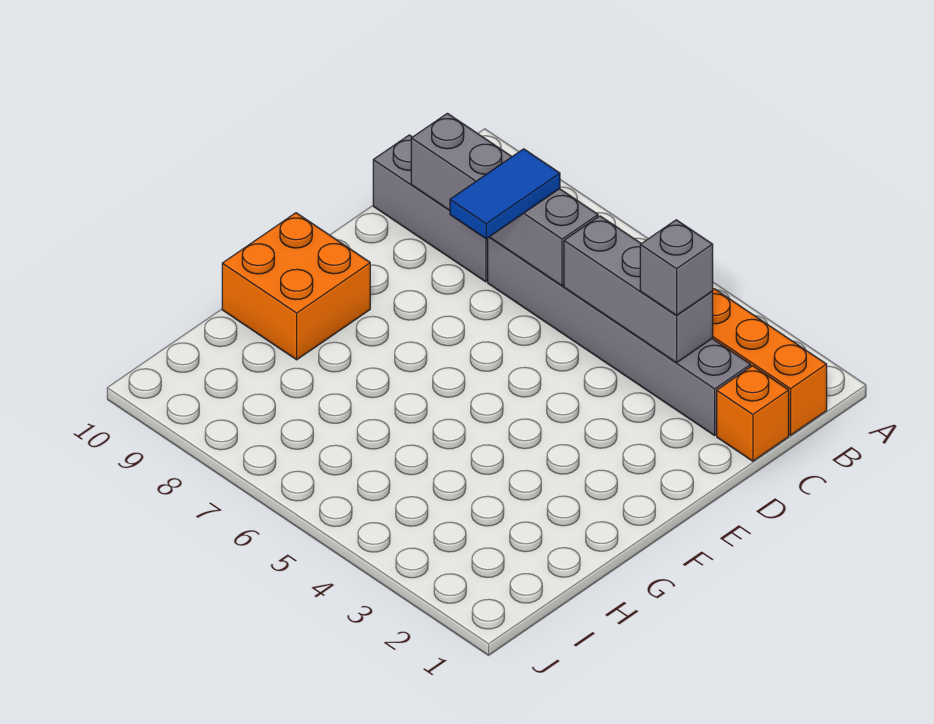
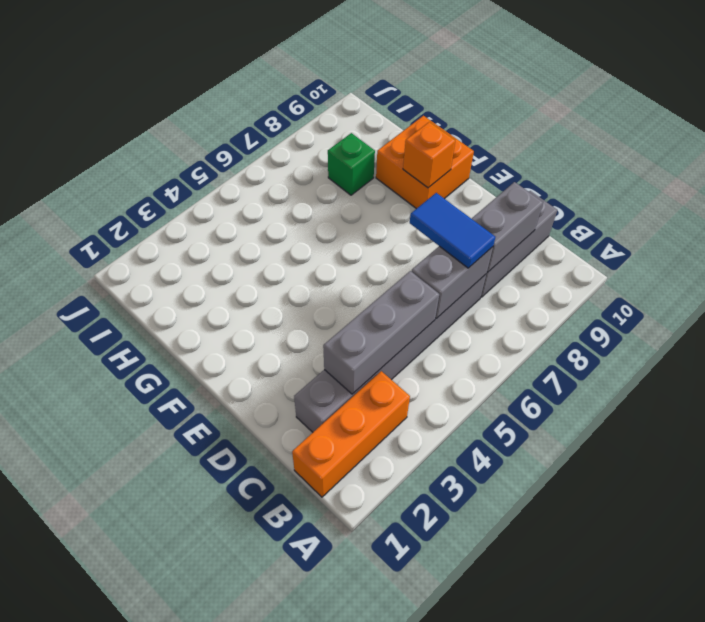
orange brick C1 level 1 -> orange brick F9 level 2
grey brick C3 level 3 -> none
none -> green brick H8 level 1

